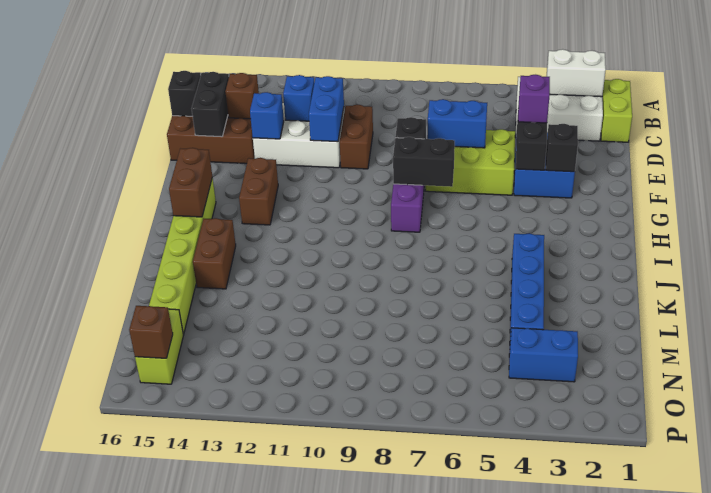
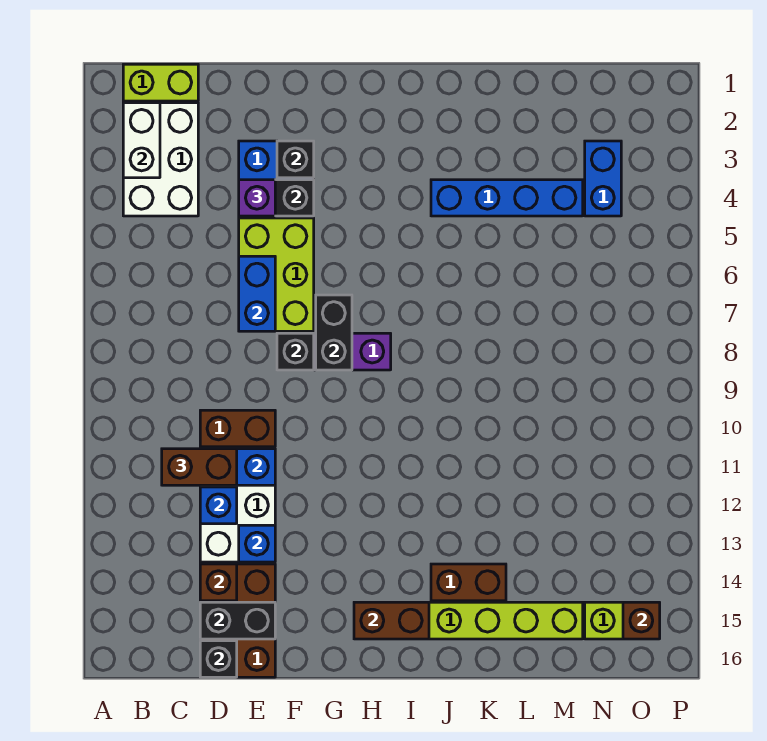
brown brick G13:H13 level 1 -> brown brick C11:D11 level 3

